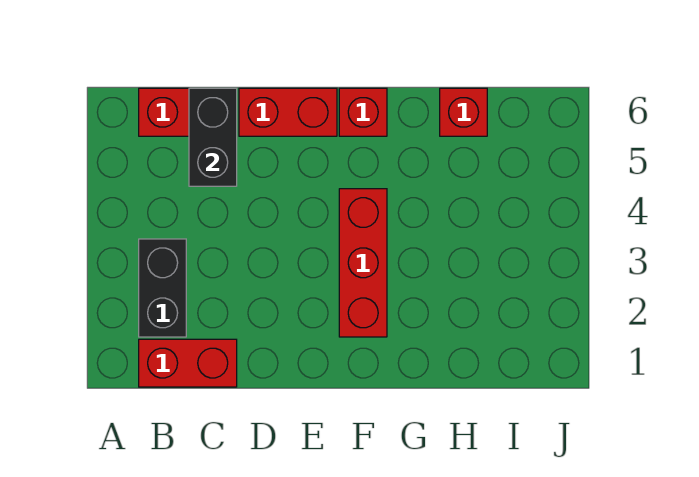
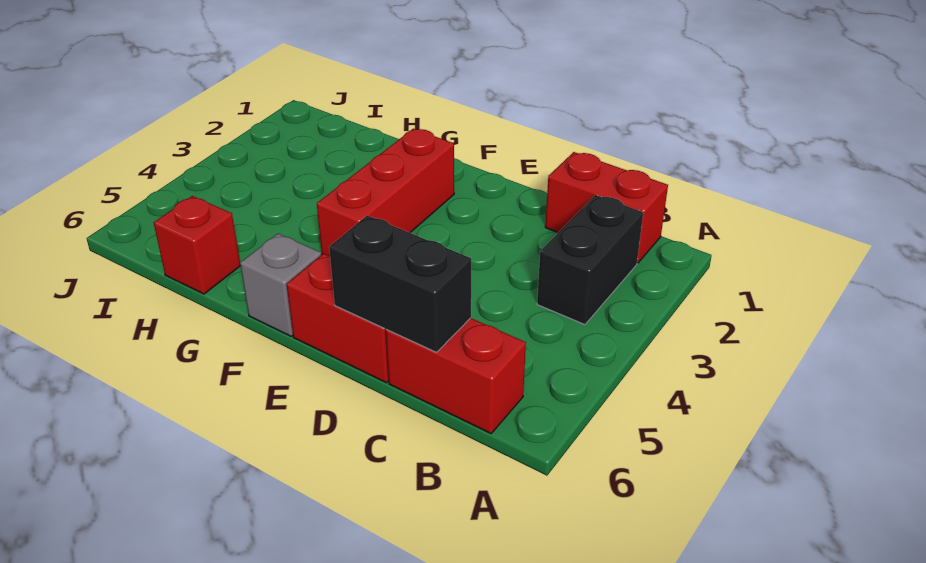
black brick C5:C6 level 2 -> black brick C6:D6 level 2
red brick F6 level 1 -> grey brick F6 level 1

